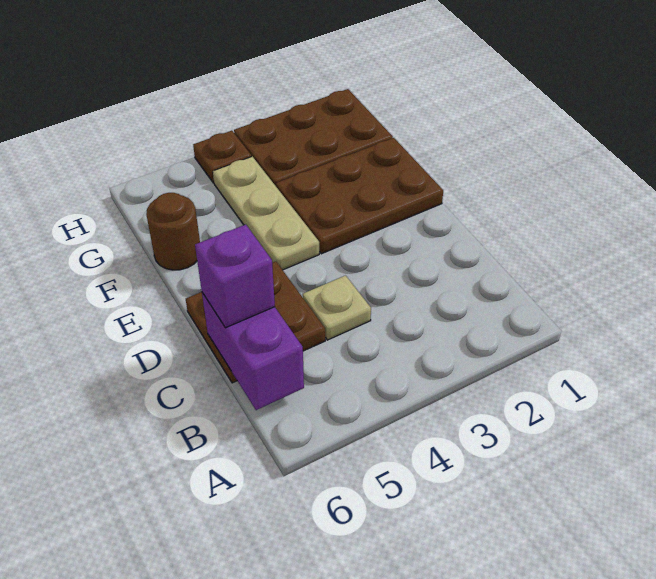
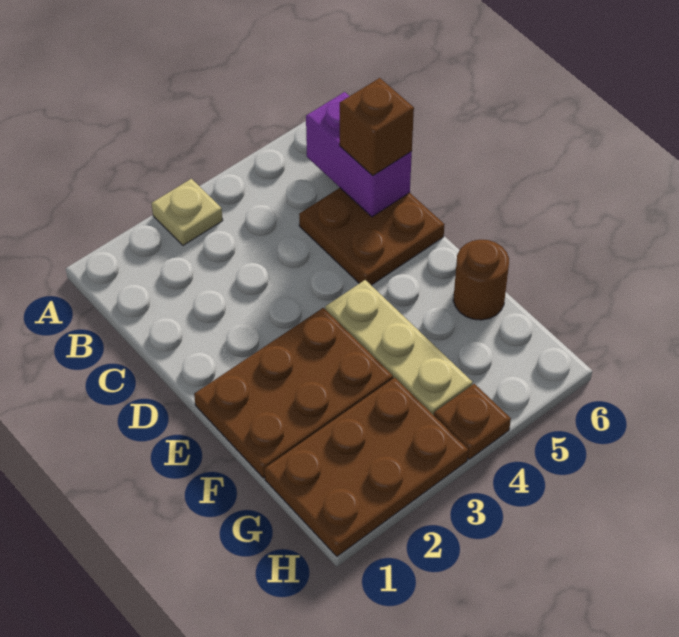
tan plate C4 level 1 -> tan plate A3 level 1
purple brick C6 level 3 -> brown brick C6 level 3

